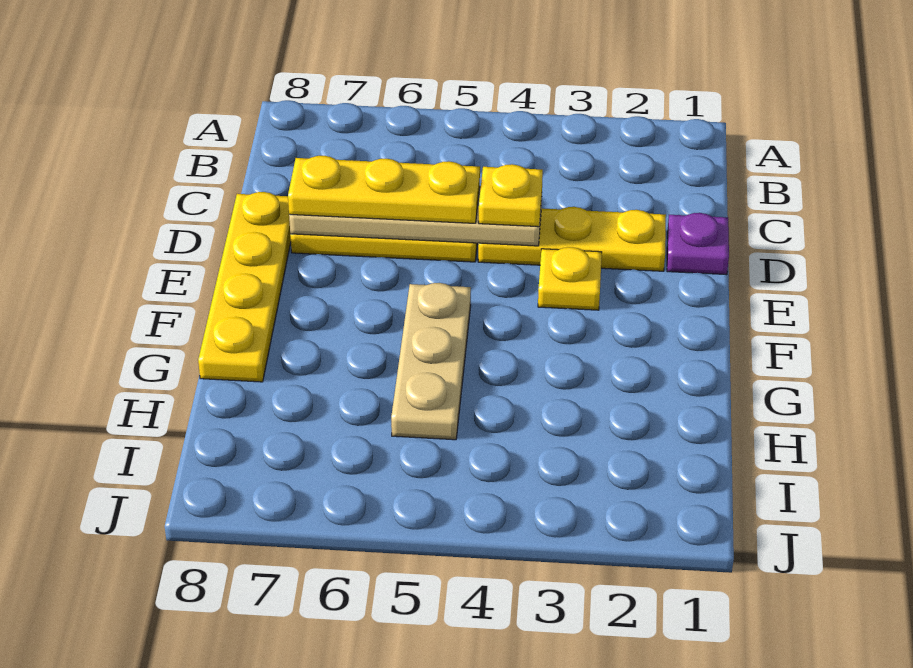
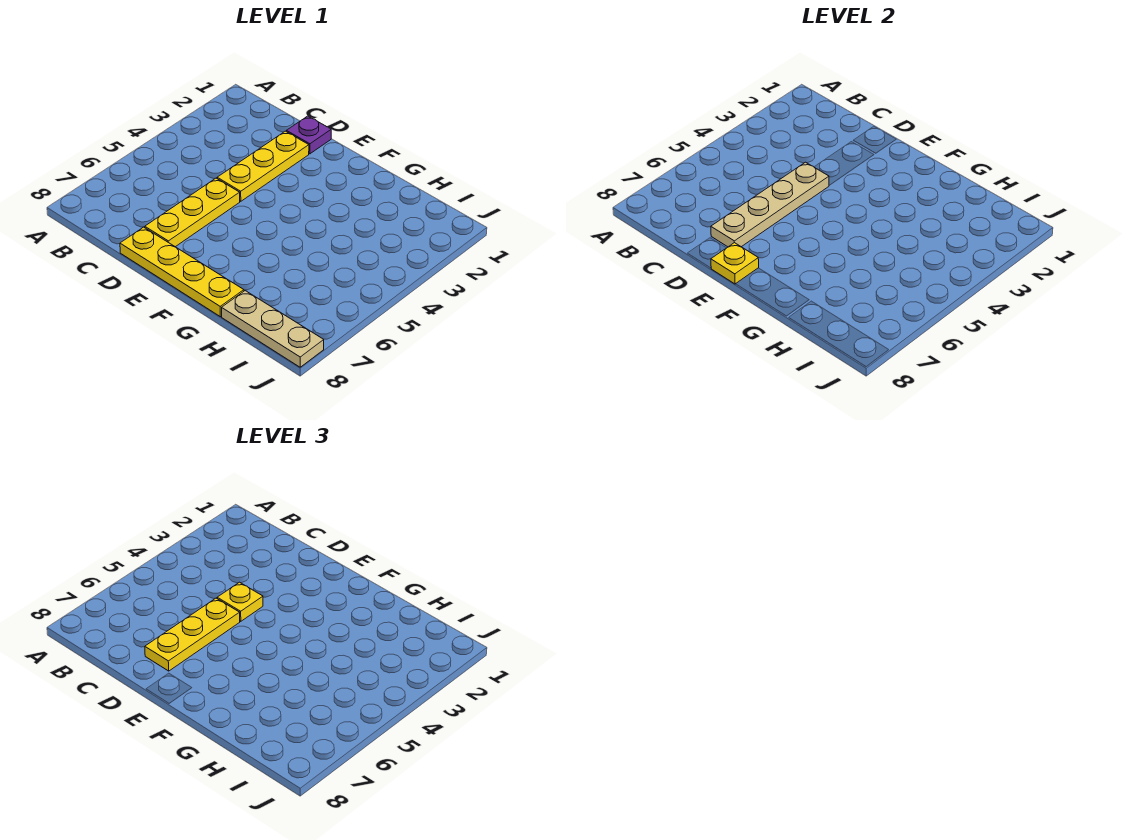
yellow plate E3 level 1 -> yellow plate E8 level 2
tan plate F5:H5 level 1 -> tan plate H8:J8 level 1

